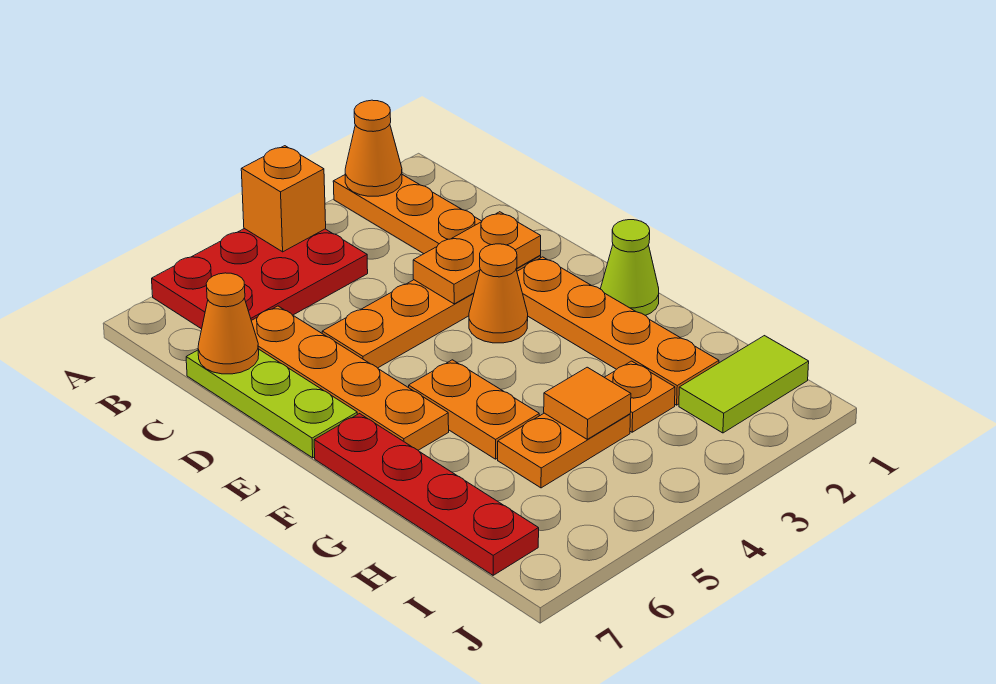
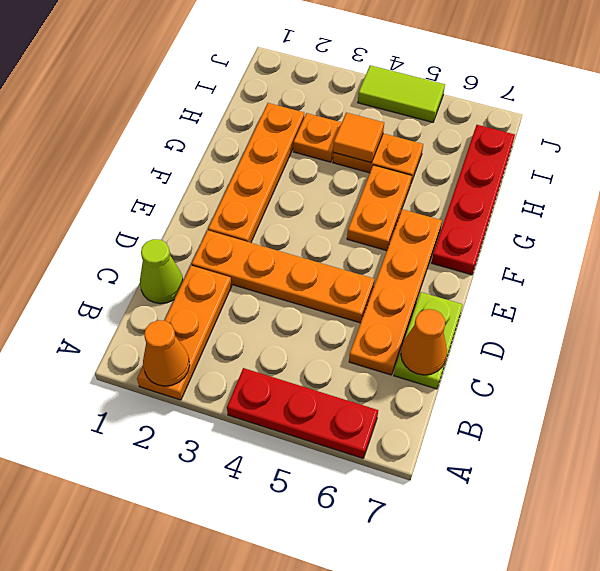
red plate A4:B6 level 1 -> red plate A4:A6 level 1
orange brick A4 level 2 -> none
lime plate C7:E7 level 1 -> lime plate C7:D7 level 1
orange plate D2:D3 level 2 -> none
orange cone E3 level 1 -> none
lime cone F1 level 1 -> lime cone C1 level 1
lime tile I1:I2 level 1 -> lime tile J4:J5 level 1

